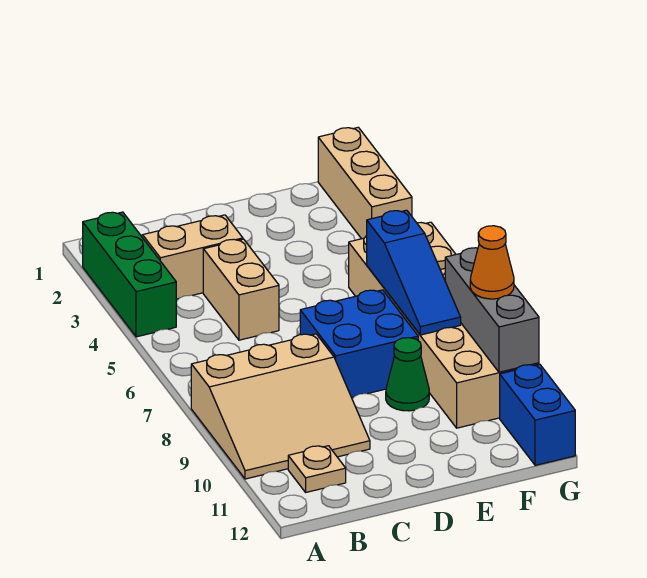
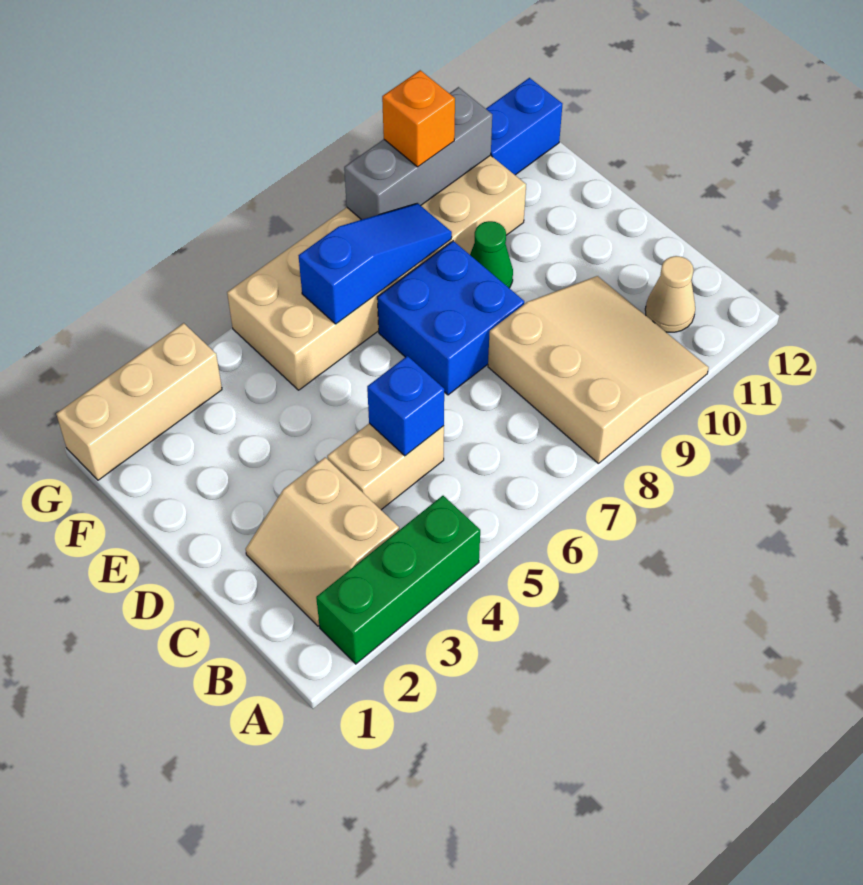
tan plate B11 level 1 -> tan cone B11 level 1
none -> blue brick C5 level 2
orange cone G9 level 3 -> orange brick G9 level 3

